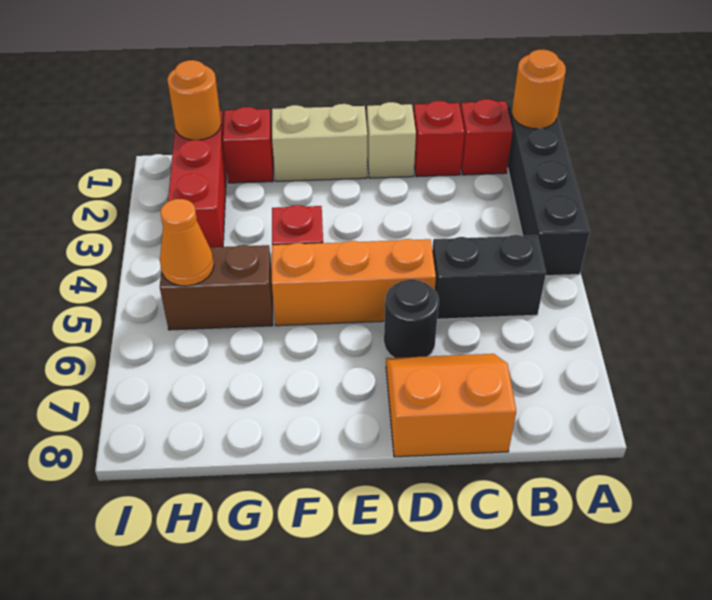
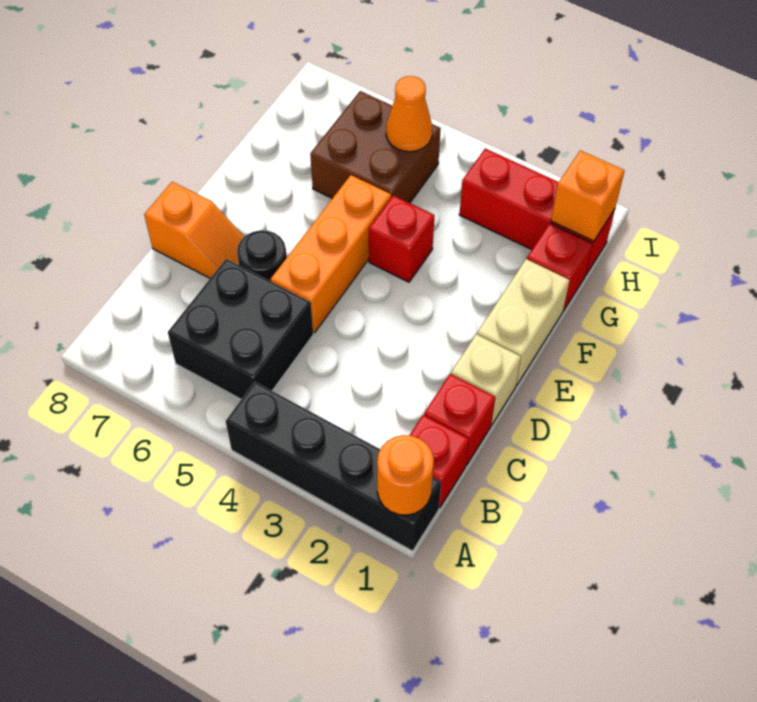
black brick B5:C5 level 1 -> black brick B5:C6 level 1
orange slope C7:D8 level 1 top 8 -> orange slope D7:D8 level 1 top 8
brown brick G5:H5 level 1 -> brown brick G5:H6 level 1
orange round brick H1 level 2 -> orange brick H1 level 2

